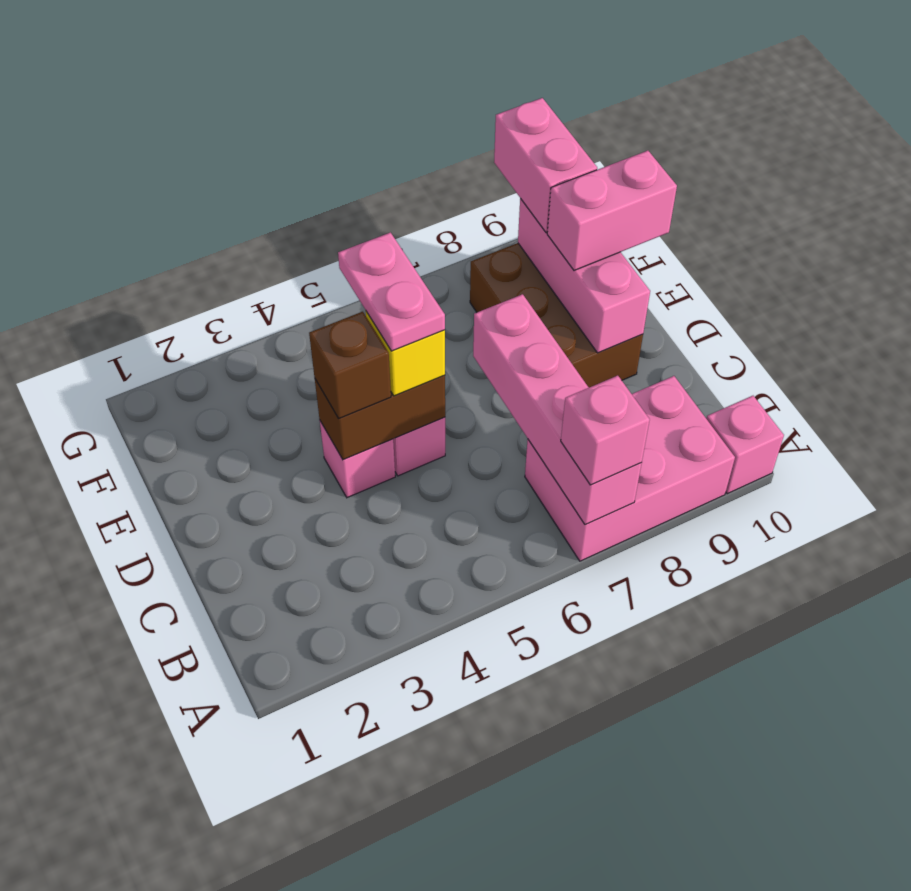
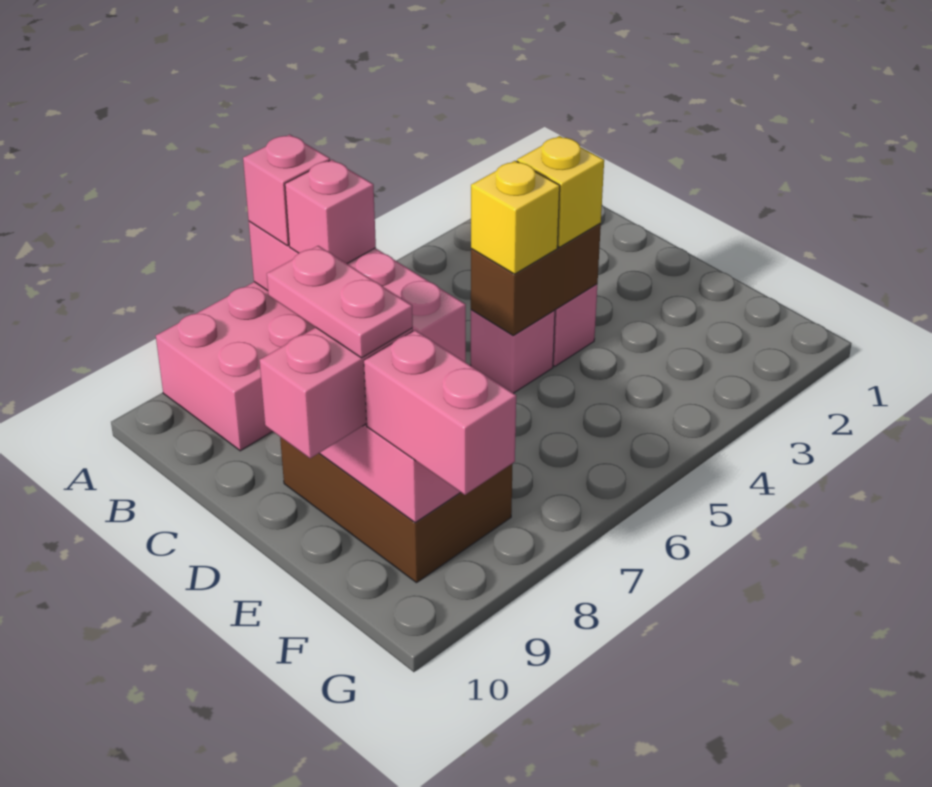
pink brick A10 level 1 -> pink brick B7 level 3
brown brick D4 level 3 -> yellow brick D4 level 3
pink plate D5:E5 level 4 -> pink plate D9:E9 level 4

